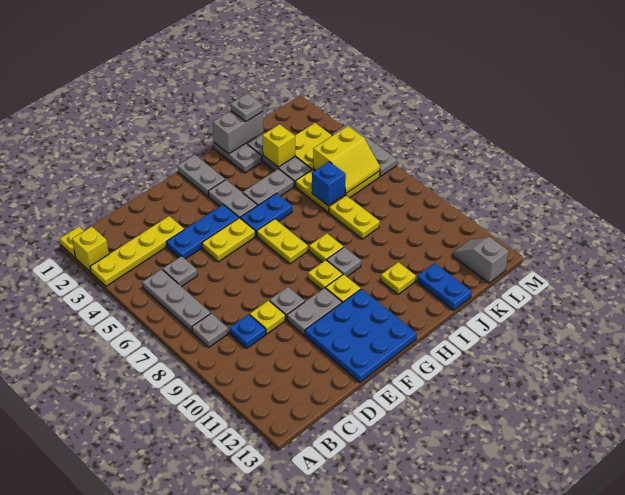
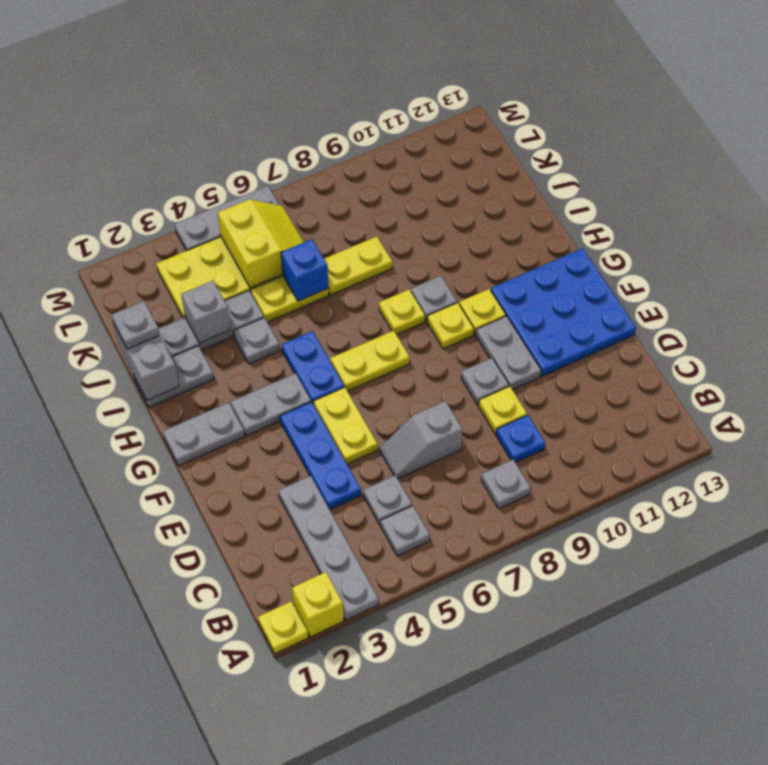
yellow plate A3:D3 level 1 -> grey plate A3:D3 level 1
grey plate B5:B7 level 1 -> grey plate B5 level 1
grey plate H4:I4 level 1 -> grey plate I4 level 1
yellow plate I11 level 1 -> none
yellow brick J3 level 2 -> grey brick J3 level 2
blue plate J12:J13 level 1 -> none
grey slope L12:L13 level 1 top 13 -> grey slope D6:D7 level 1 top 7

